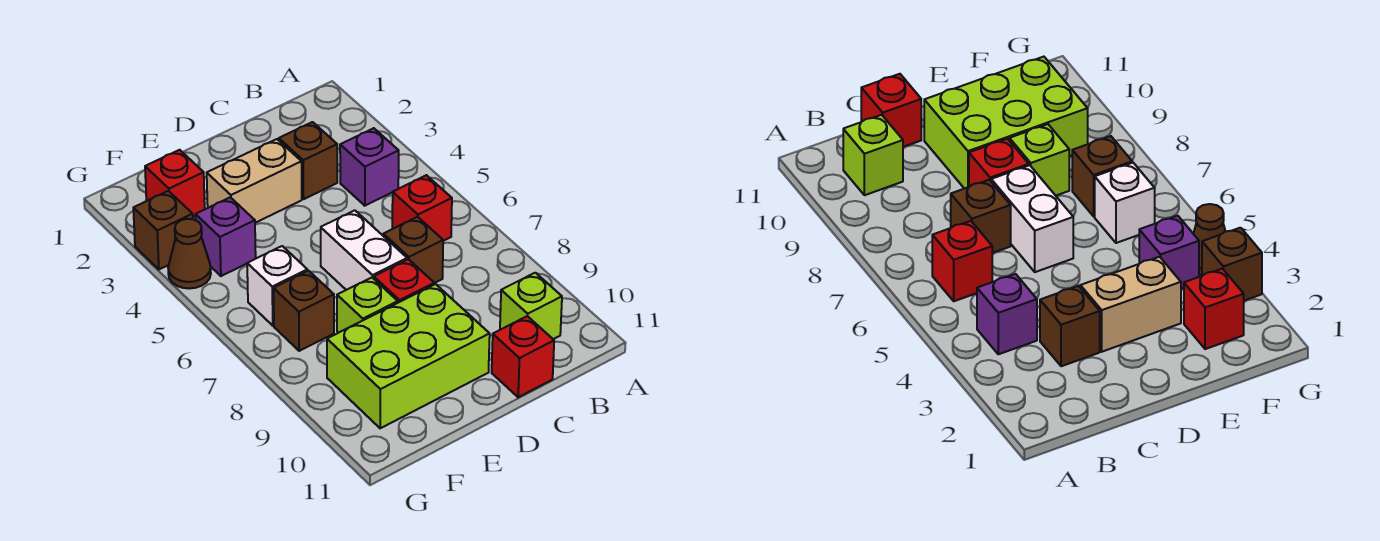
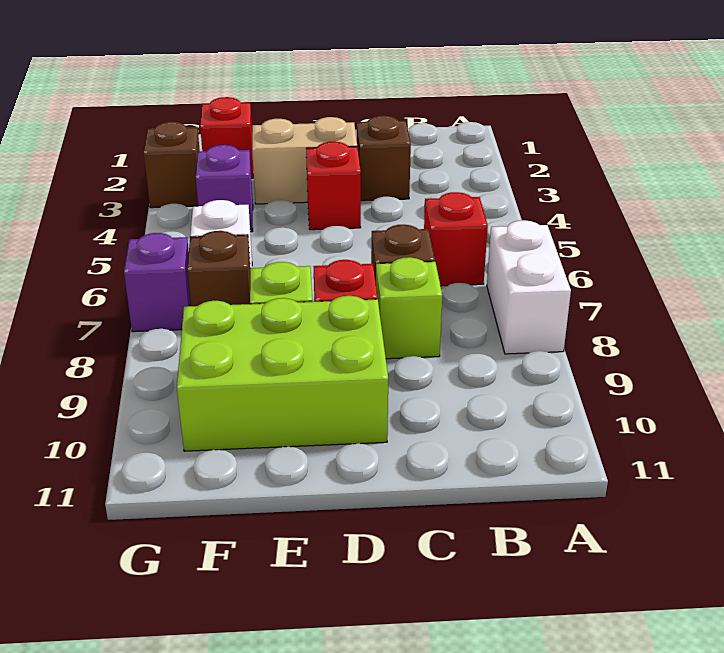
purple brick B4 level 1 -> purple brick G7 level 1
lime brick B10 level 1 -> lime brick C8 level 1
red brick C11 level 1 -> red brick D4 level 1
white brick D6:D7 level 1 -> white brick A7:A8 level 1
brown cone G4 level 1 -> none

